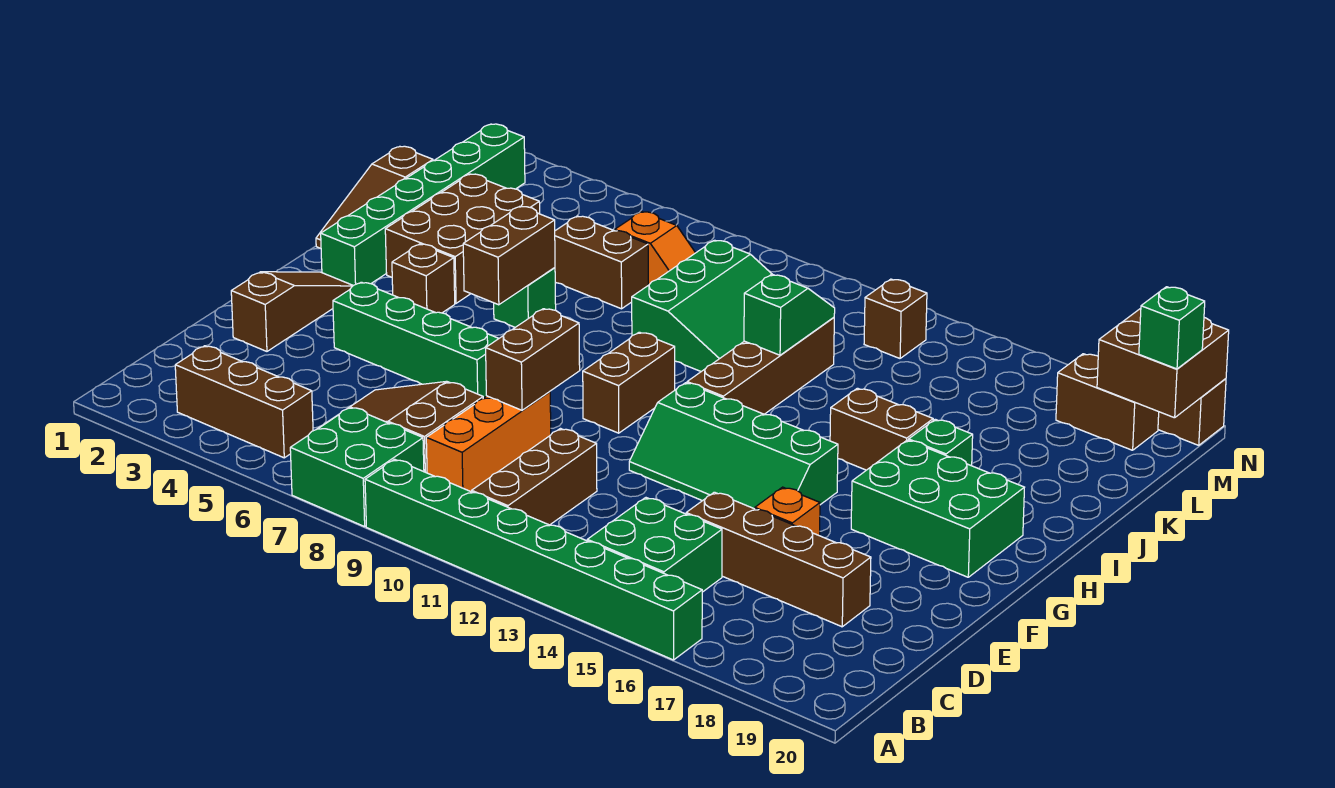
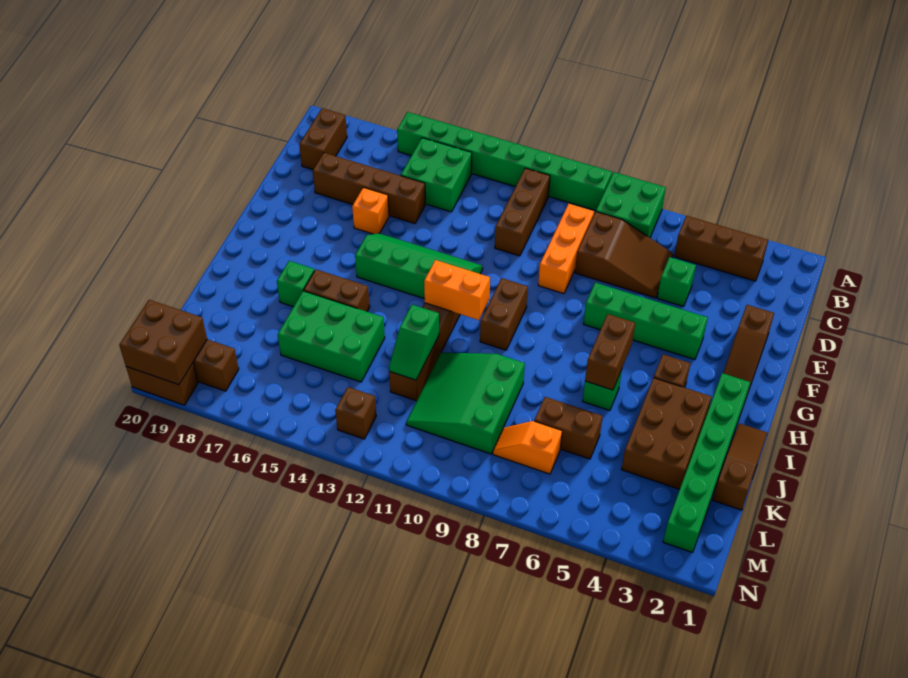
brown brick E9:F9 level 2 -> brown brick B19:C19 level 1
green brick G17:H19 level 1 -> green brick J14:K16 level 1
none -> orange brick H11:H12 level 2
green brick M20 level 3 -> green brick D5 level 1

